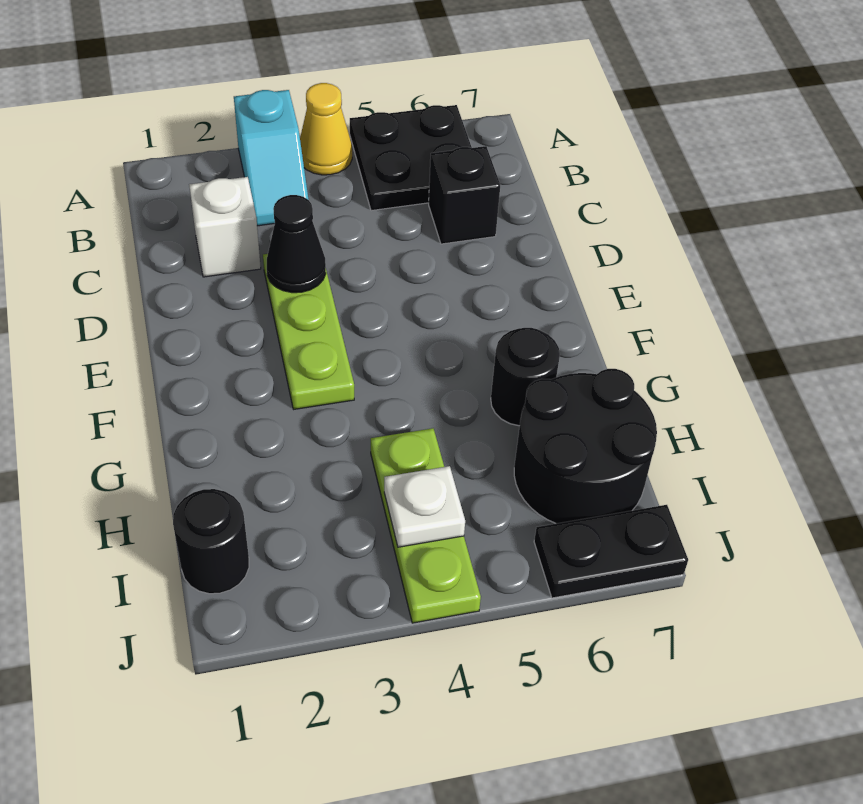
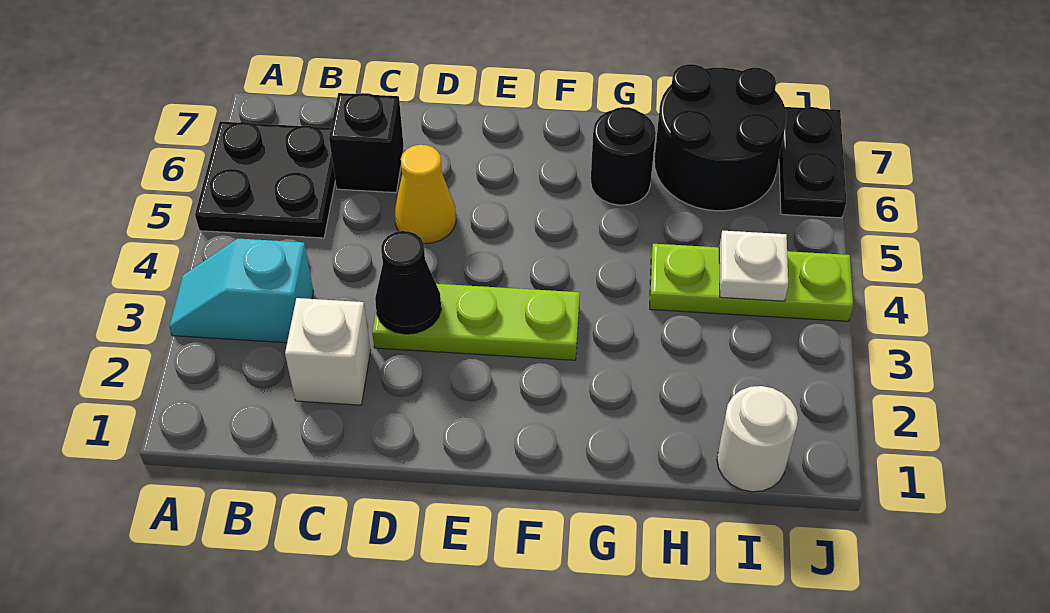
cyan slope A3:B3 level 1 top A -> cyan slope A3:B3 level 1 top B
yellow cone A4 level 1 -> yellow cone D5 level 1
black round brick I1 level 1 -> white round brick I1 level 1

